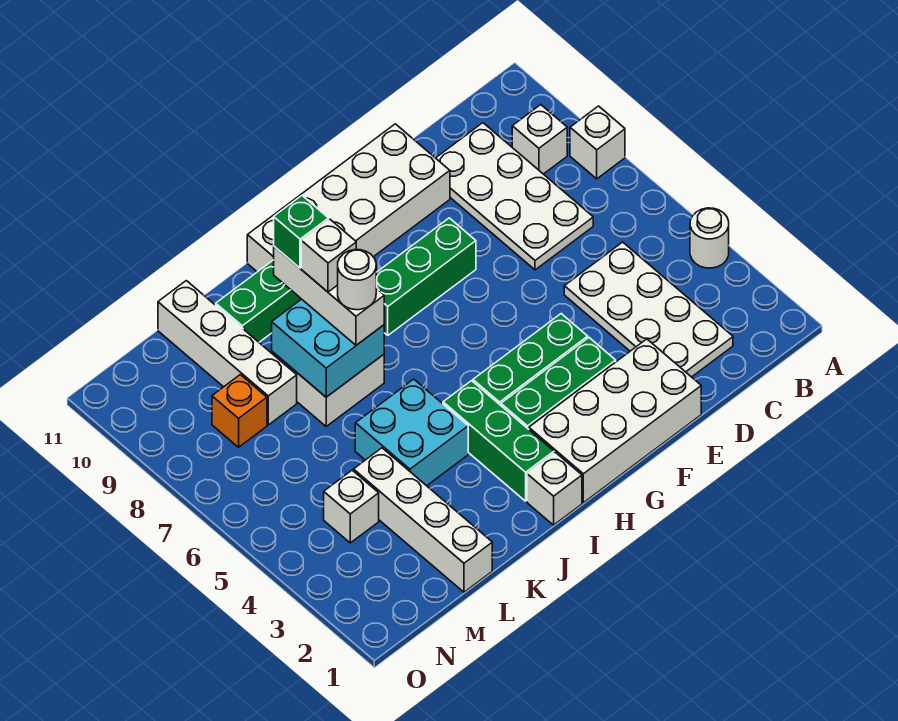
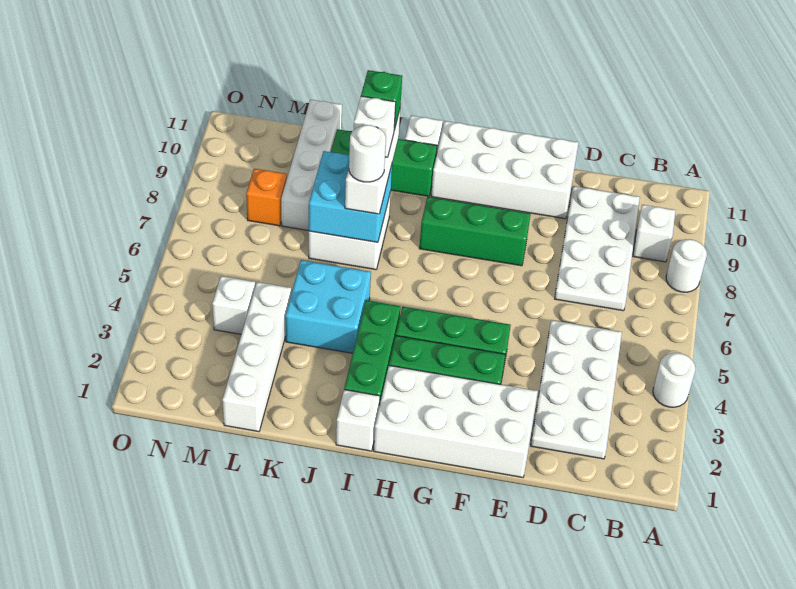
white brick A8 level 1 -> white round brick A8 level 1

